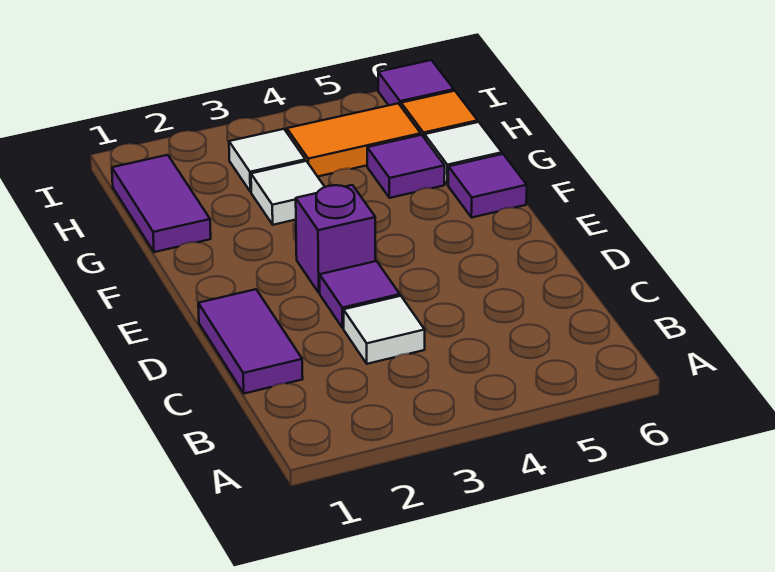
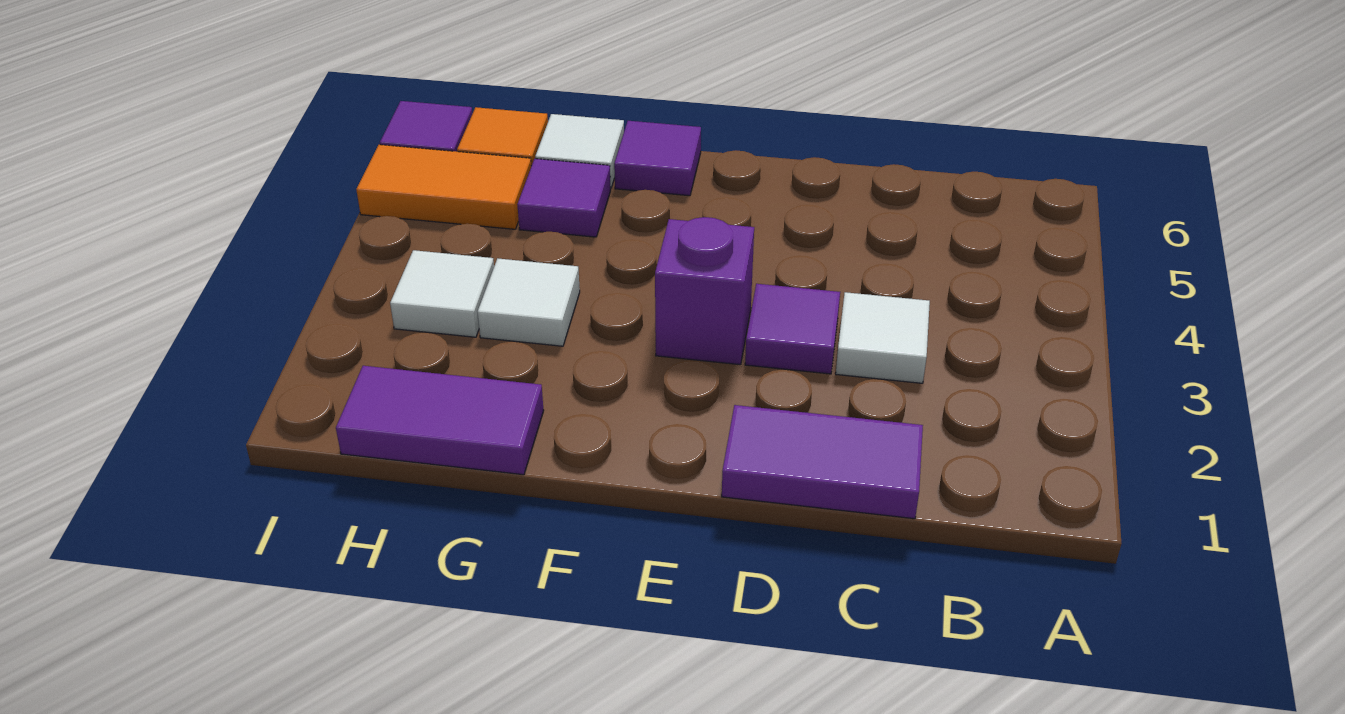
orange tile H4:H5 level 1 -> orange tile H5:I5 level 1

